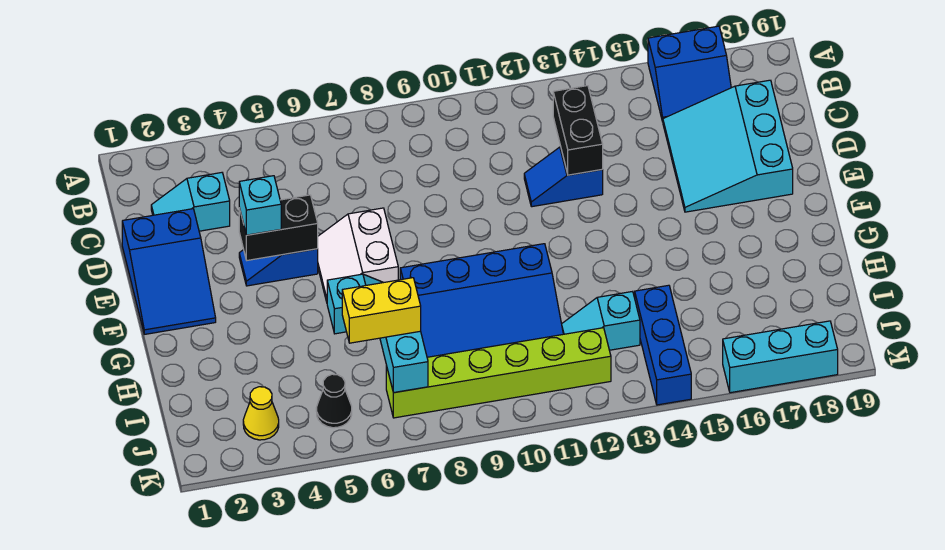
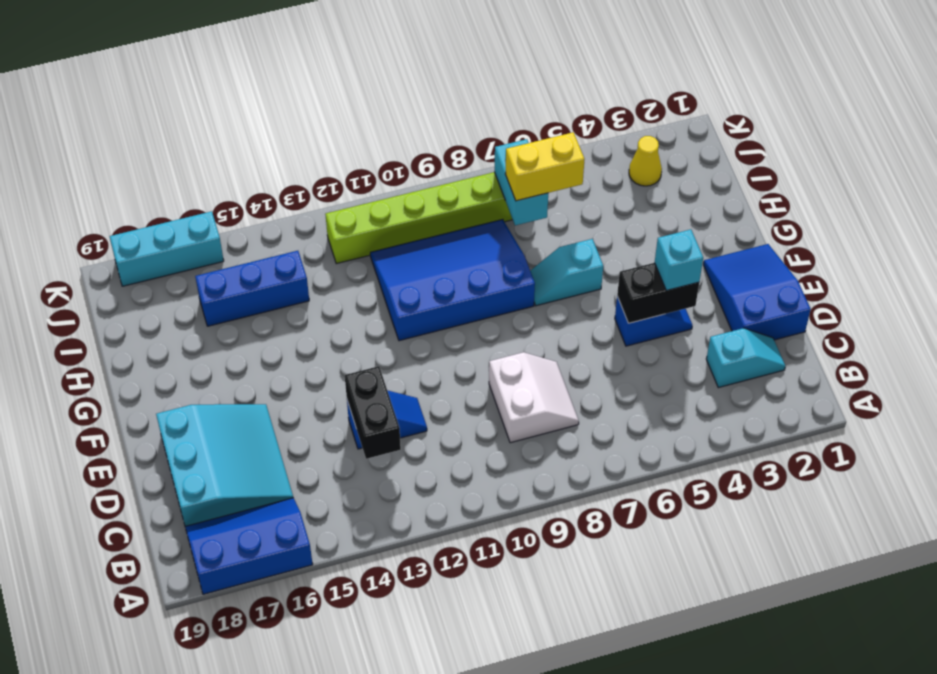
blue slope A16:B17 level 1 top A -> blue slope A16:B18 level 1 top A
white slope E6:F7 level 1 top 7 -> white slope C8:D9 level 1 top 9
cyan slope I12:I13 level 1 top 13 -> none
blue brick I14:K14 level 1 -> blue brick I14:I16 level 1
black cone J5 level 1 -> none

